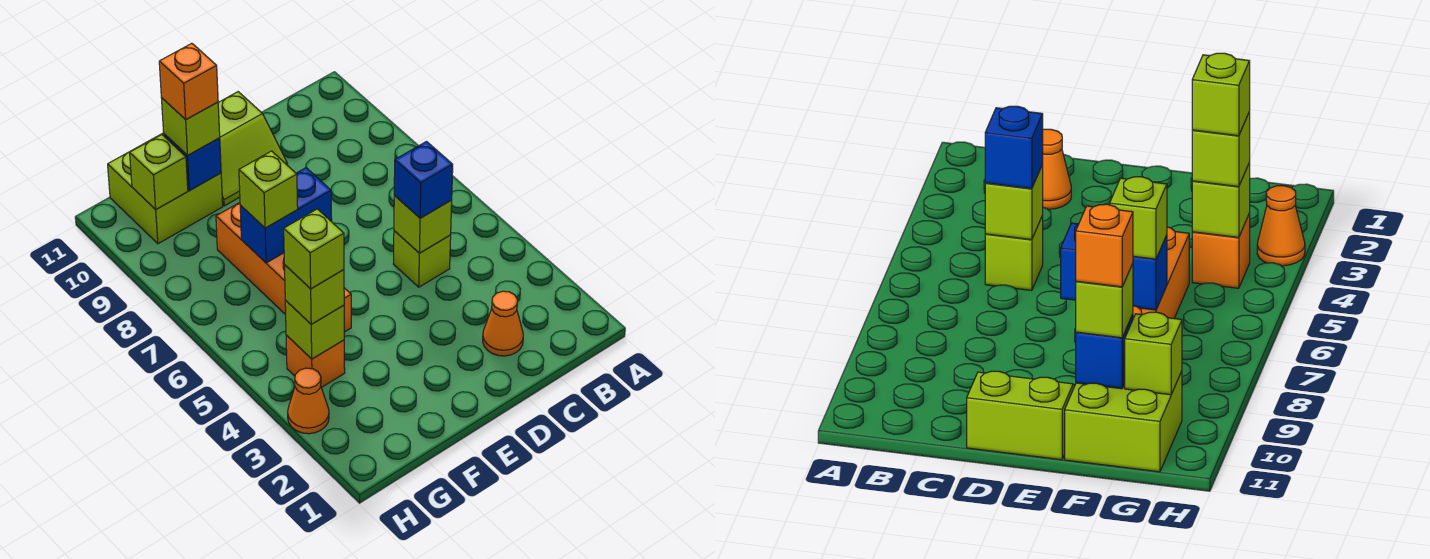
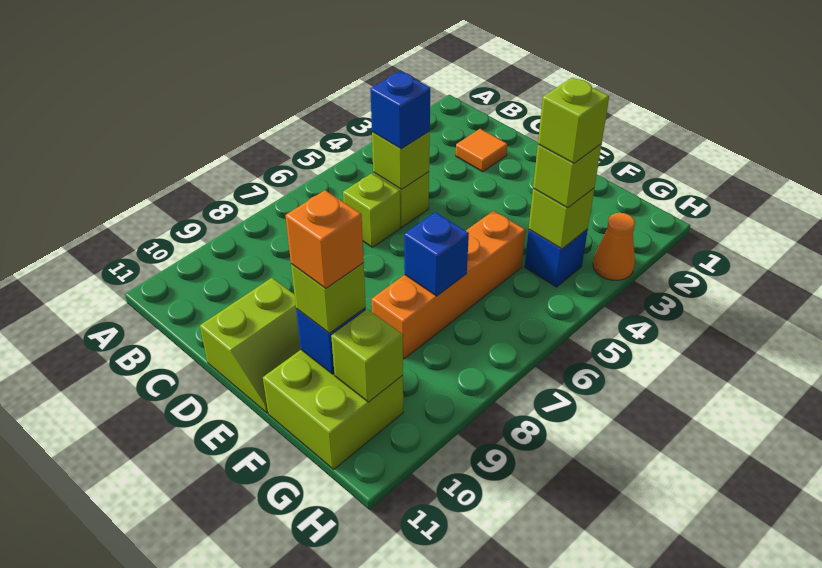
orange cone C2 level 1 -> orange tile C2 level 1
lime slope D10:E11 level 1 top 11 -> lime slope D10:E11 level 1 top D
blue brick E7:F7 level 2 -> blue brick F7 level 2
lime brick F7 level 3 -> lime brick C6 level 1
orange brick G4 level 1 -> blue brick G4 level 1

